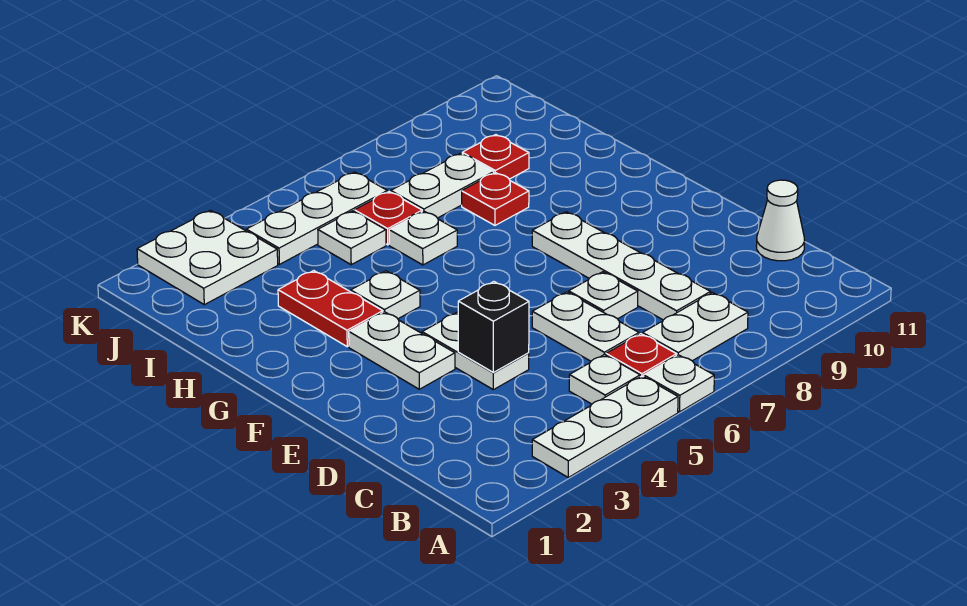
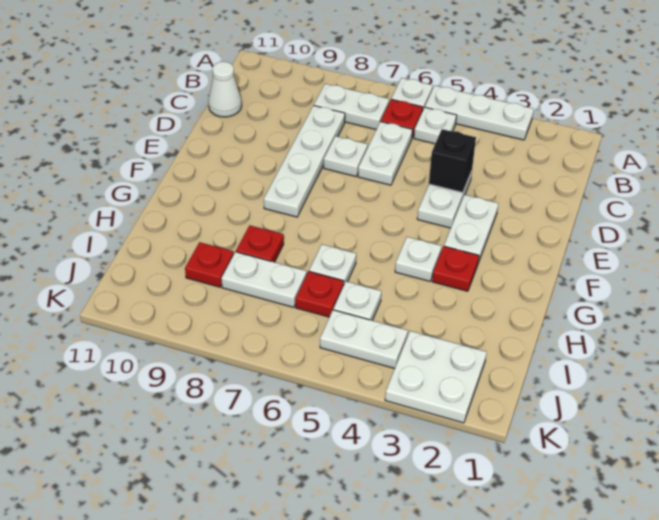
red plate G3:H3 level 1 -> red plate G3 level 1
white plate J4:J6 level 1 -> white plate J4:J5 level 1

